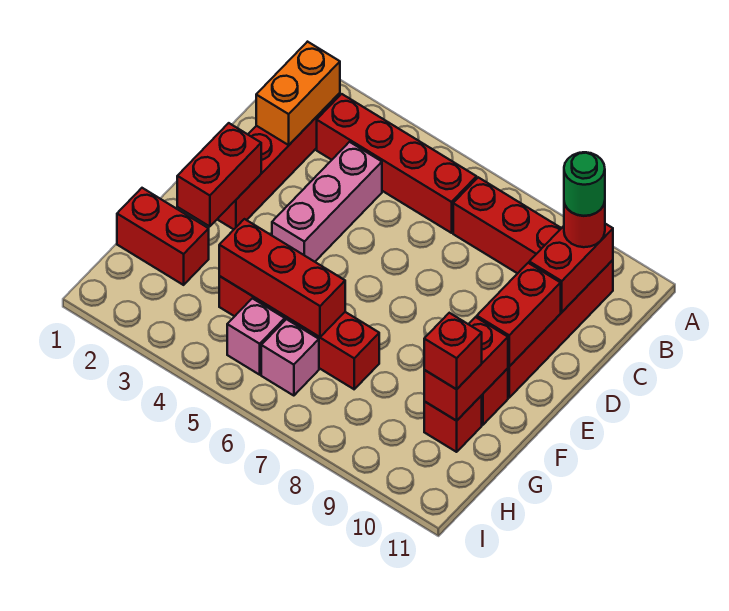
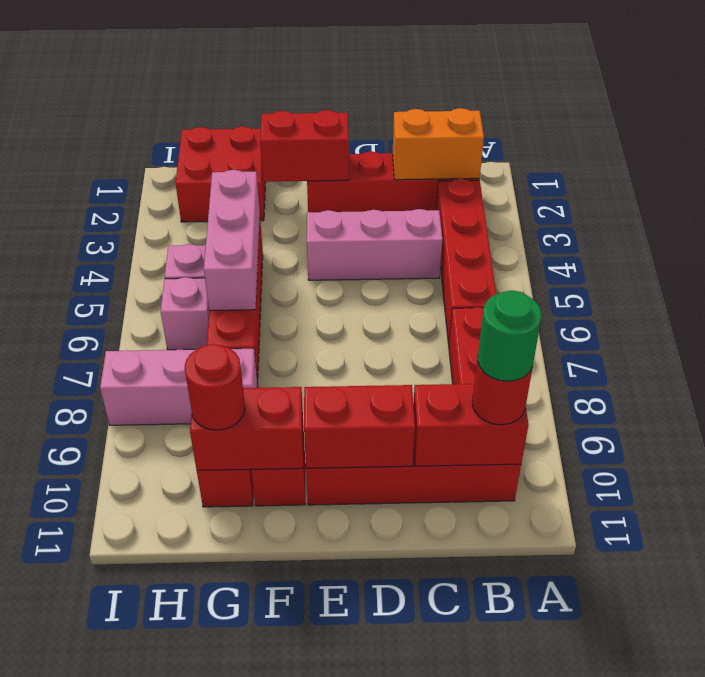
red brick G1:G2 level 1 -> red brick G1:H2 level 1
red brick G4:G6 level 2 -> pink brick G4:G6 level 2
none -> pink brick G8:I8 level 1
red brick G10 level 3 -> red round brick G10 level 3

